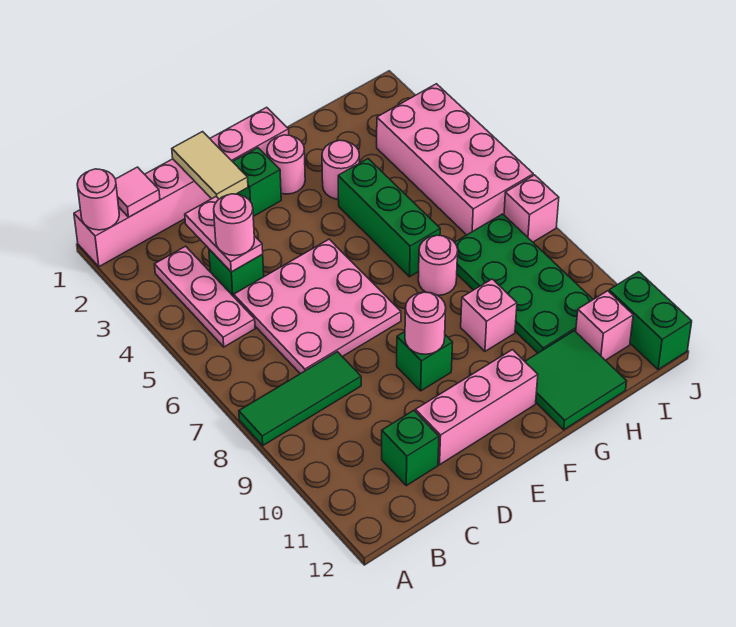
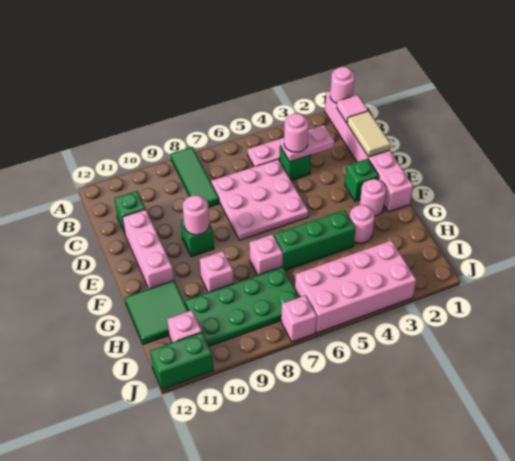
tan tile D1:D2 level 2 -> tan tile C1:D1 level 2
pink round brick G7 level 1 -> pink brick G7 level 1

